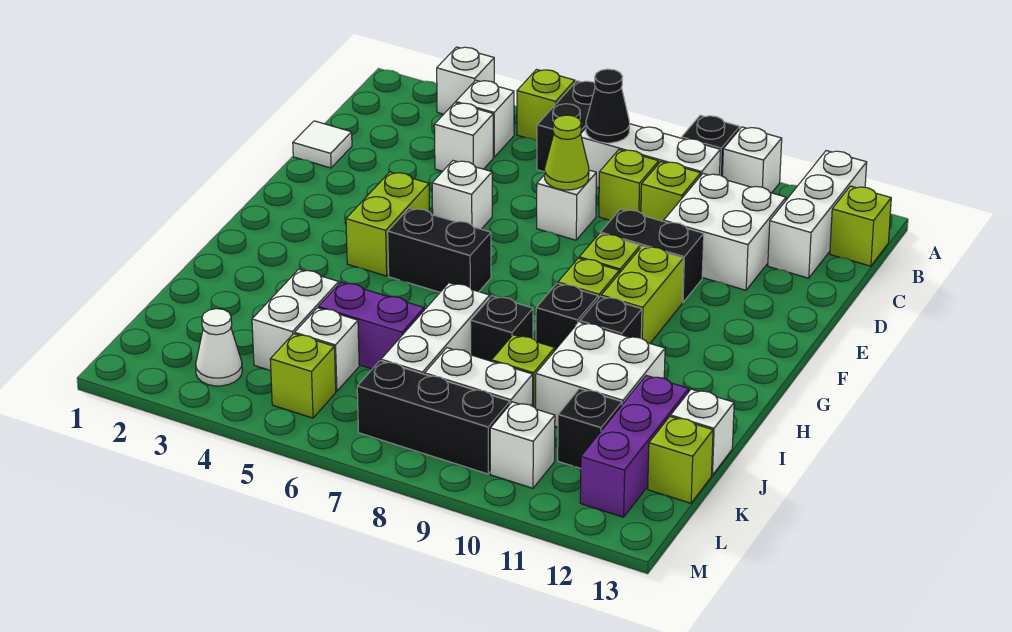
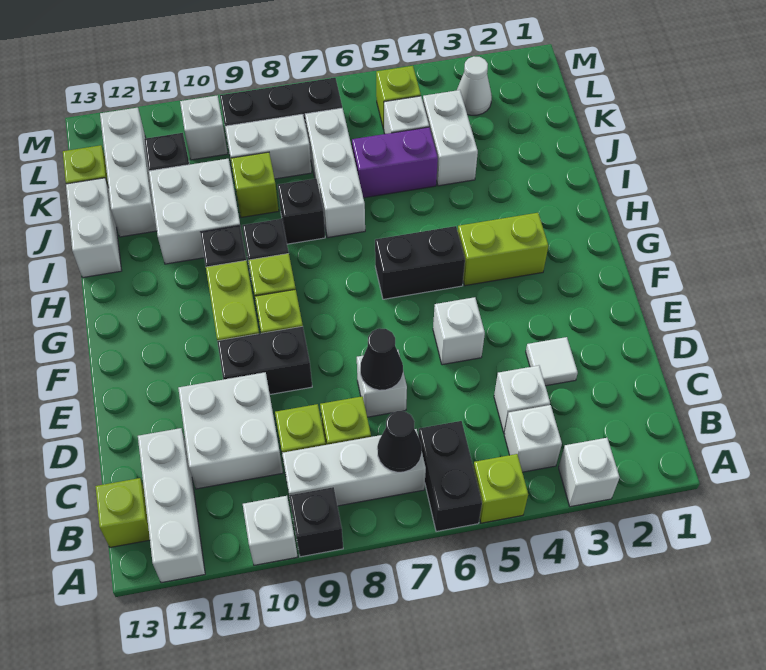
white tile D1 level 1 -> white tile D3 level 1
lime cone D7 level 2 -> black cone D7 level 2
lime brick F4:G4 level 1 -> lime brick G3:G4 level 1
purple brick J12:L12 level 1 -> white brick J12:L12 level 1
white brick J13 level 1 -> white brick I13:J13 level 1

